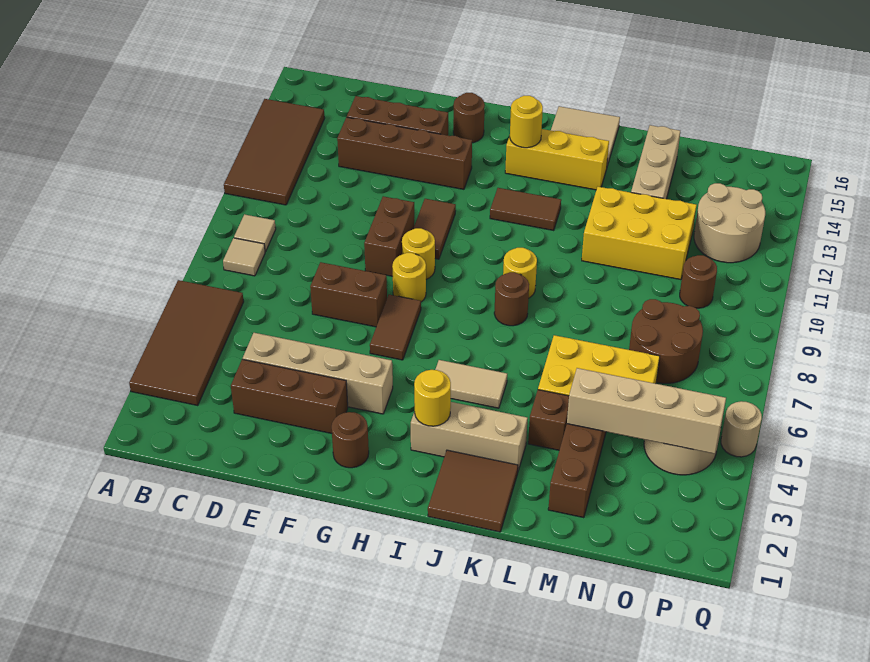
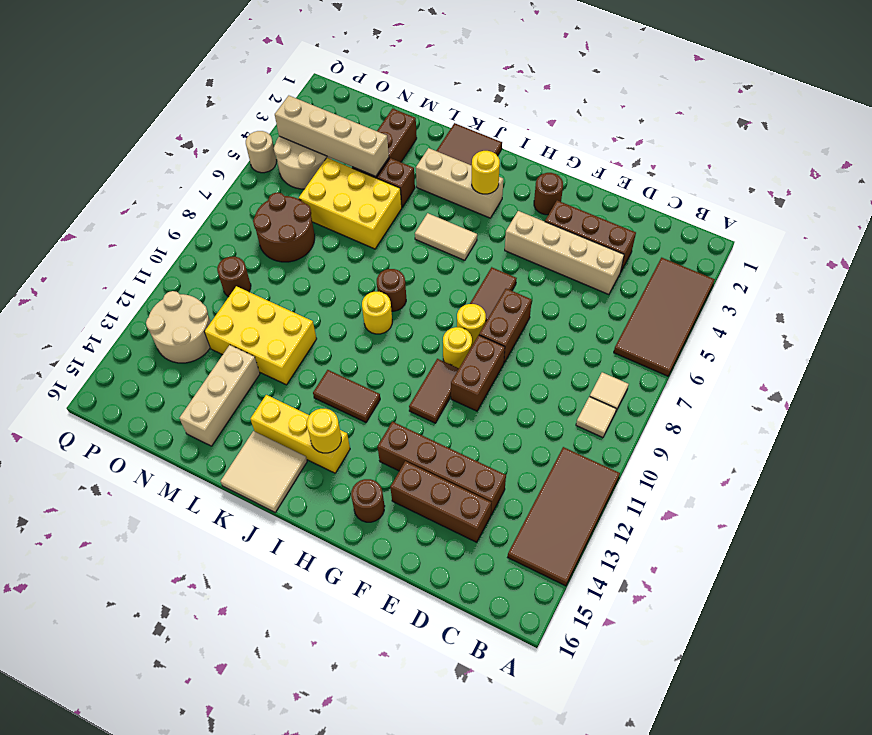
brown brick E7:F7 level 1 -> brown brick F7:F8 level 1

